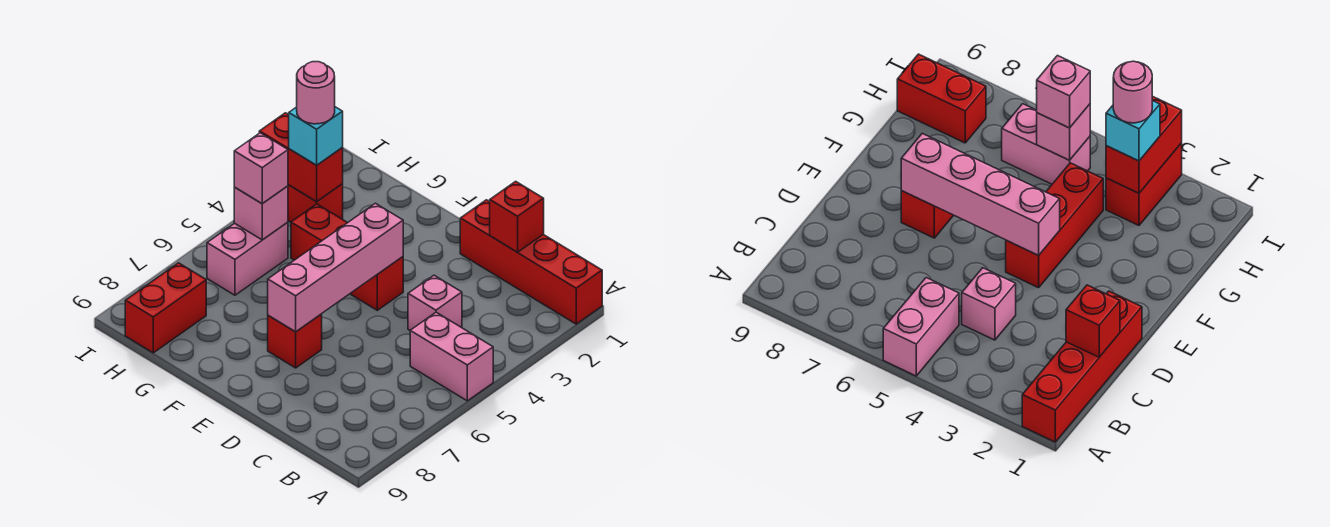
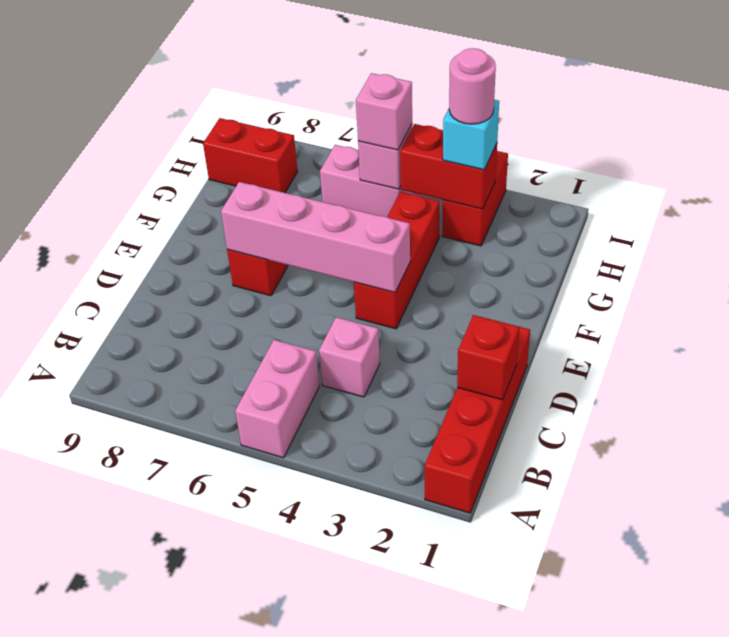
red brick H3:I3 level 2 -> red brick H3:H4 level 2

